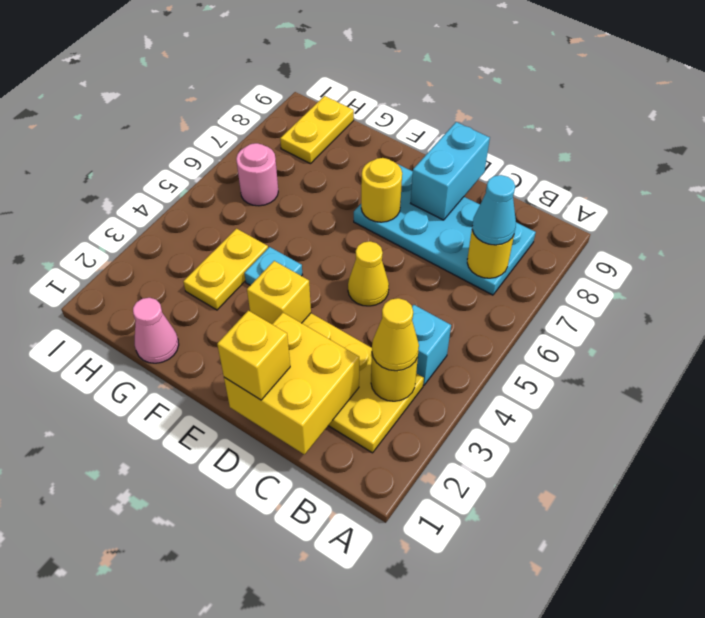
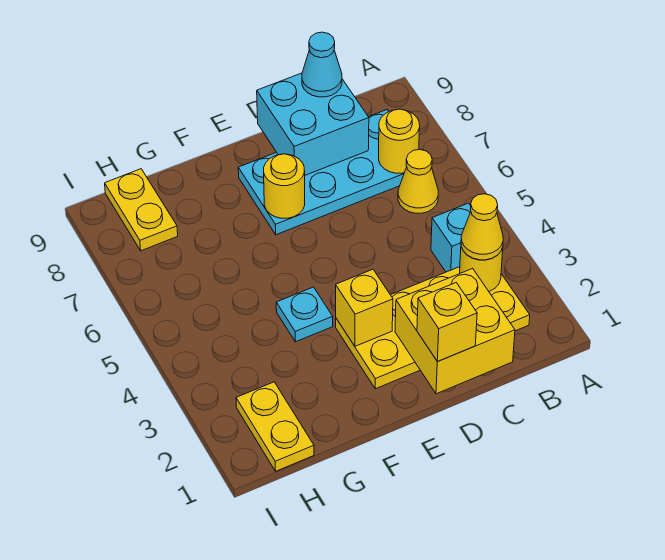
cyan cone B7 level 3 -> cyan cone C9 level 3
yellow cone D5 level 1 -> yellow cone B6 level 1
cyan brick D8:D9 level 2 -> cyan brick C8:D9 level 2
pink cone G1 level 1 -> none
yellow plate G3:G4 level 1 -> yellow plate H1:H2 level 1
pink round brick H6 level 1 -> none

